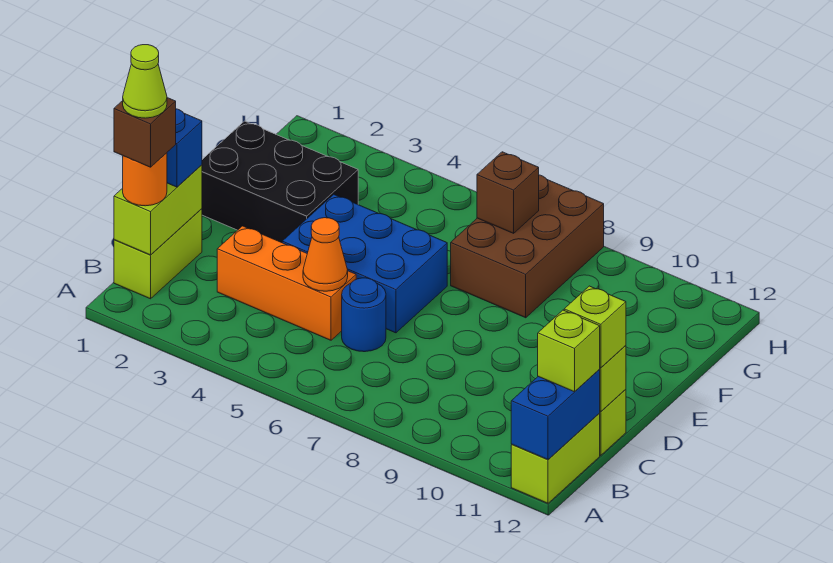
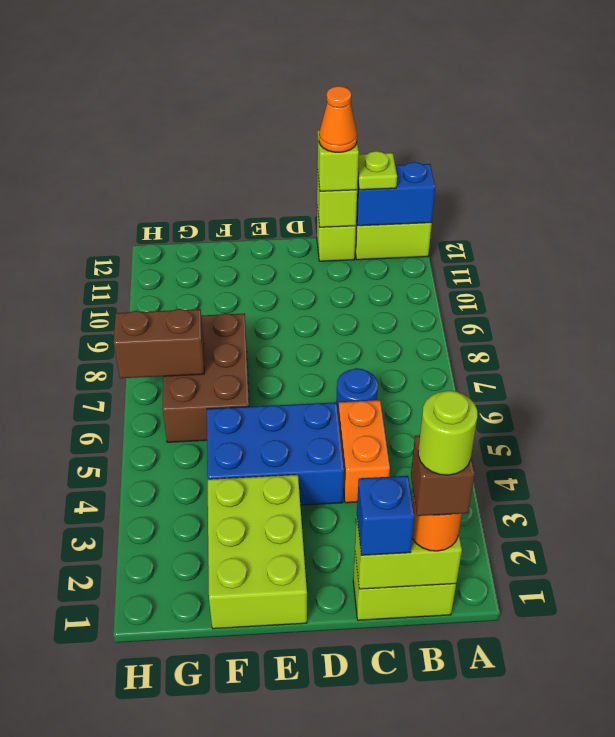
lime cone B1 level 5 -> lime round brick B1 level 5
lime brick B12 level 3 -> lime plate B12 level 3
orange brick C3:C5 level 1 -> orange brick C4:C5 level 1
orange cone C5 level 2 -> orange cone C12 level 4
blue brick D4:E6 level 1 -> blue brick D4:F5 level 1
black brick E1:F3 level 1 -> lime brick E1:F3 level 1
brown brick F7:H8 level 1 -> brown brick F6:G8 level 1
brown brick G7 level 2 -> brown brick G7:H7 level 2

